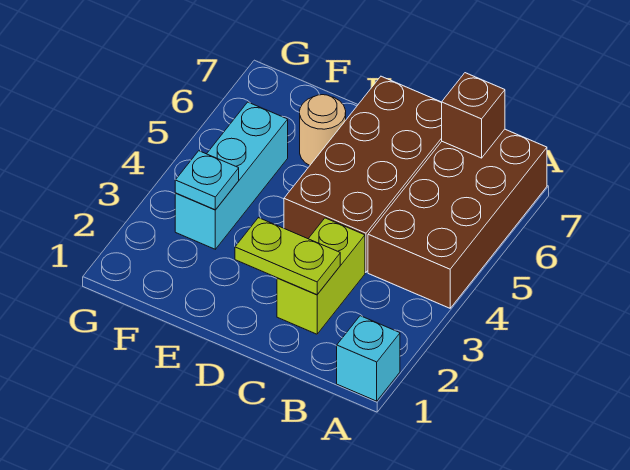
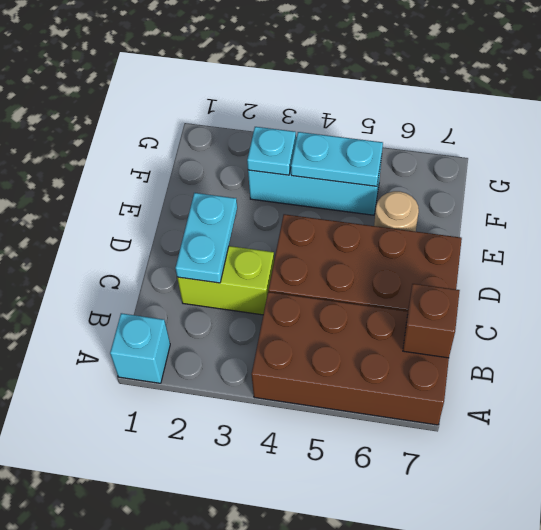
lime plate C2:D2 level 2 -> cyan plate C2:D2 level 2
none -> cyan plate F4:F5 level 2

